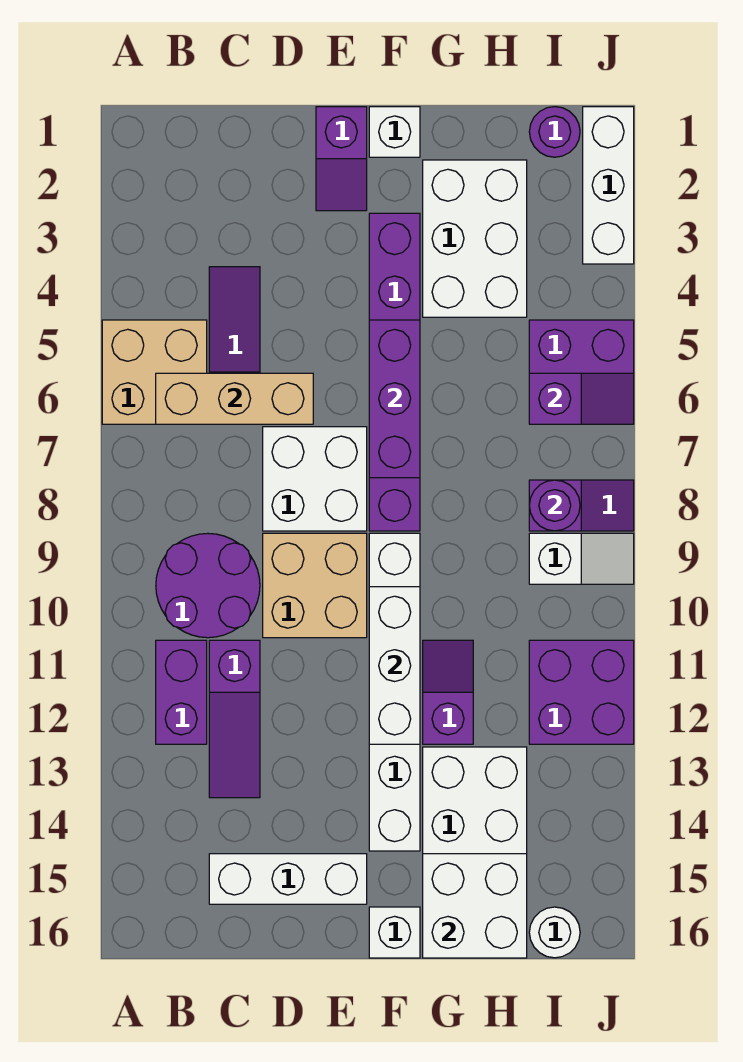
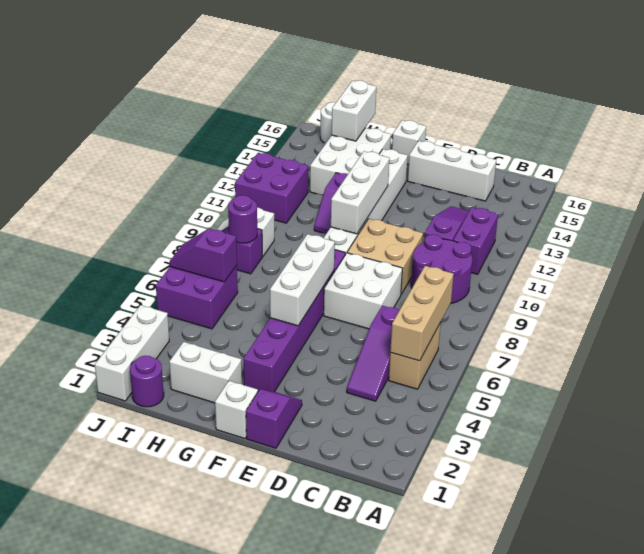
tan brick A5:B6 level 1 -> tan brick B5:B6 level 1
tan brick B6:D6 level 2 -> tan brick B5:B7 level 2
purple brick F5:F7 level 2 -> white brick F5:F7 level 2
white brick G2:H4 level 1 -> white brick G2:H2 level 1
white brick G15:H16 level 2 -> white brick H15:H16 level 2

